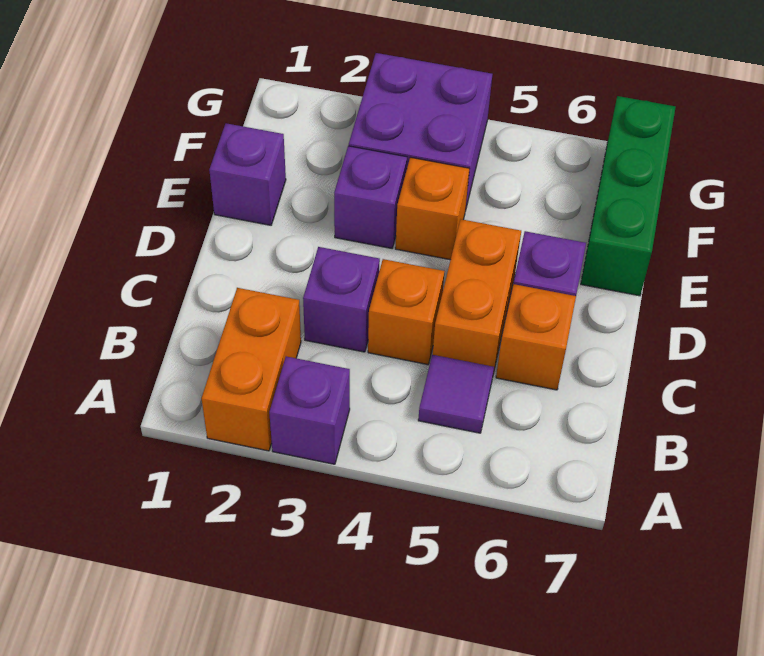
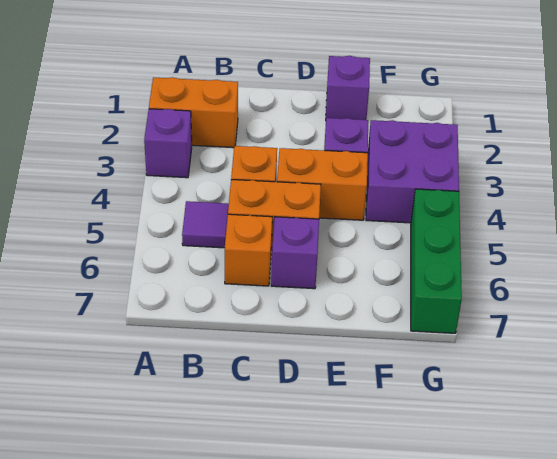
purple brick C3 level 1 -> none
orange brick E4 level 1 -> orange brick D4:E4 level 1
green brick E7:G7 level 1 -> green brick G5:G7 level 1

